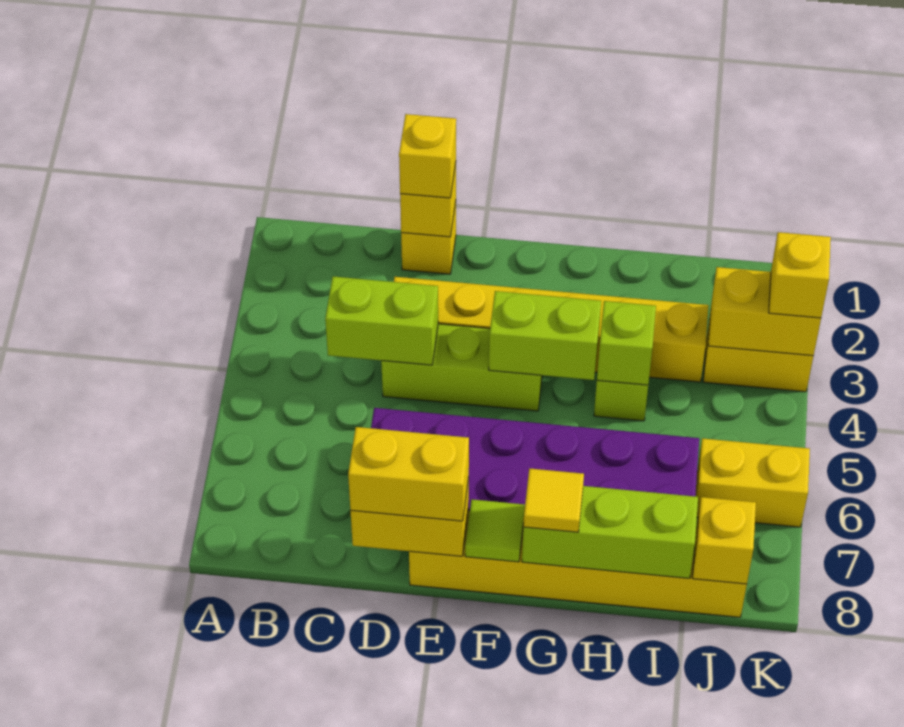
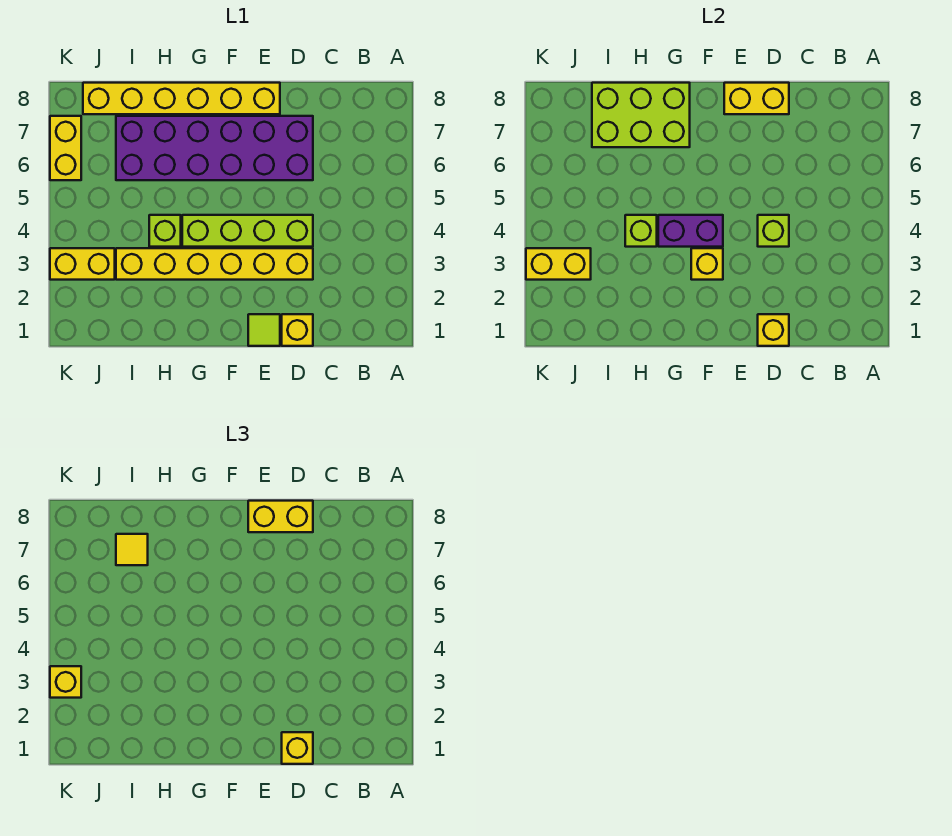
lime brick C4:D4 level 2 -> lime brick D4 level 2
lime brick D4:F4 level 1 -> lime brick D4:G4 level 1
lime brick F4:G4 level 2 -> purple brick F4:G4 level 2
lime tile F8 level 2 -> lime tile E1 level 1
lime brick G8:I8 level 2 -> lime brick G7:I8 level 2
yellow tile G8 level 3 -> yellow tile I7 level 3
yellow brick J6:K6 level 1 -> yellow brick K6:K7 level 1
yellow brick J8 level 2 -> yellow brick F3 level 2

